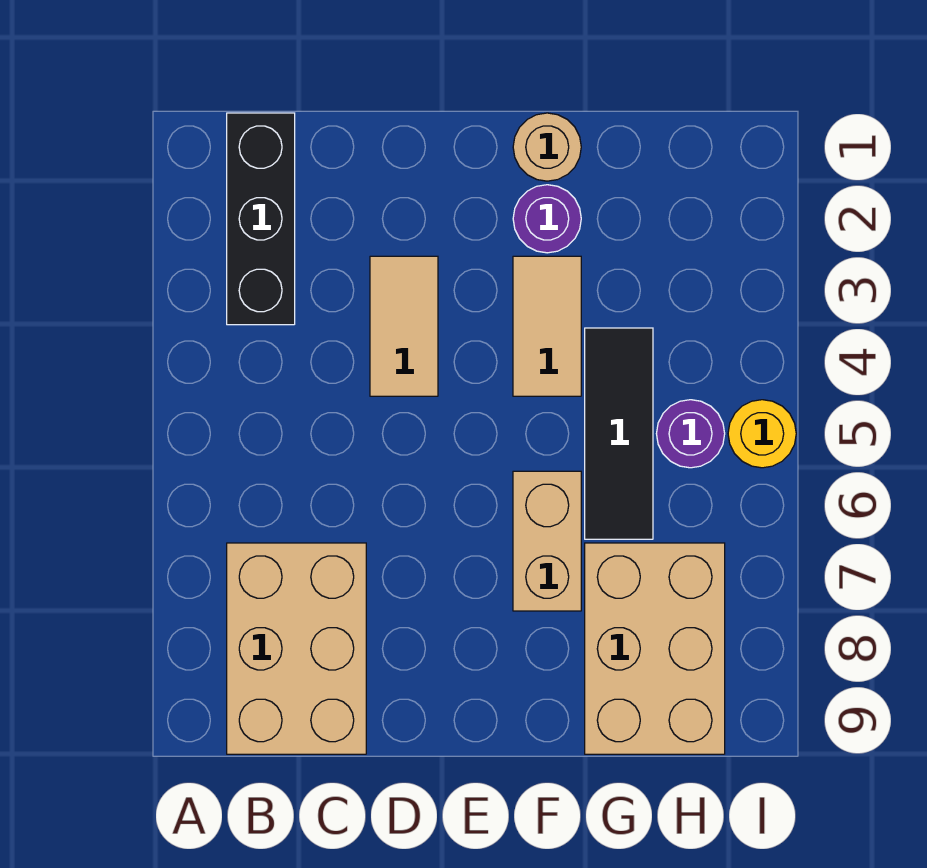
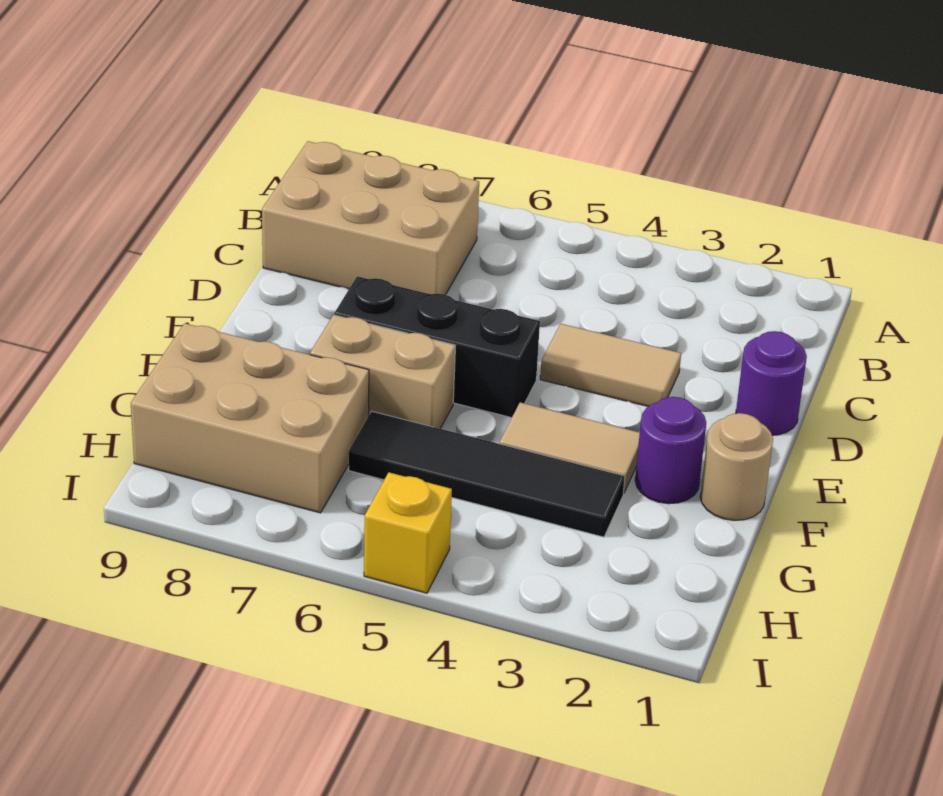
black brick B1:B3 level 1 -> black brick E5:E7 level 1
black tile G4:G6 level 1 -> black tile G3:G6 level 1
purple round brick H5 level 1 -> purple round brick D1 level 1
yellow round brick I5 level 1 -> yellow brick I5 level 1

